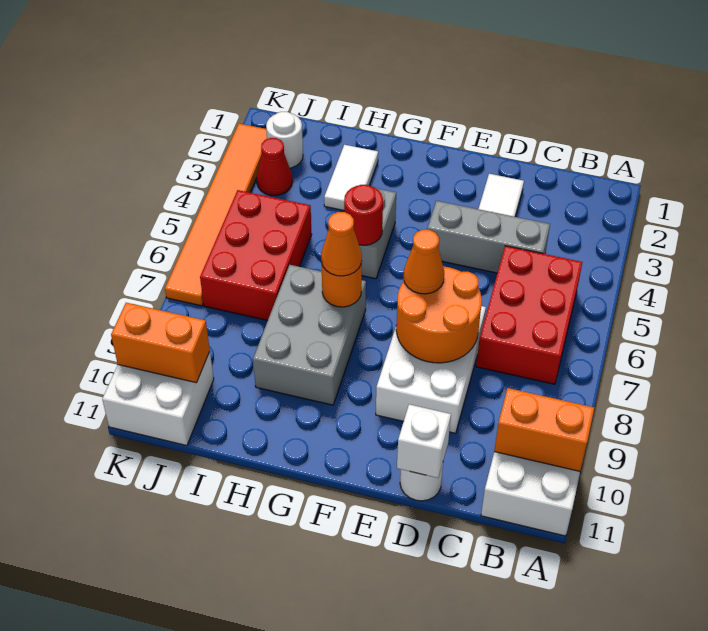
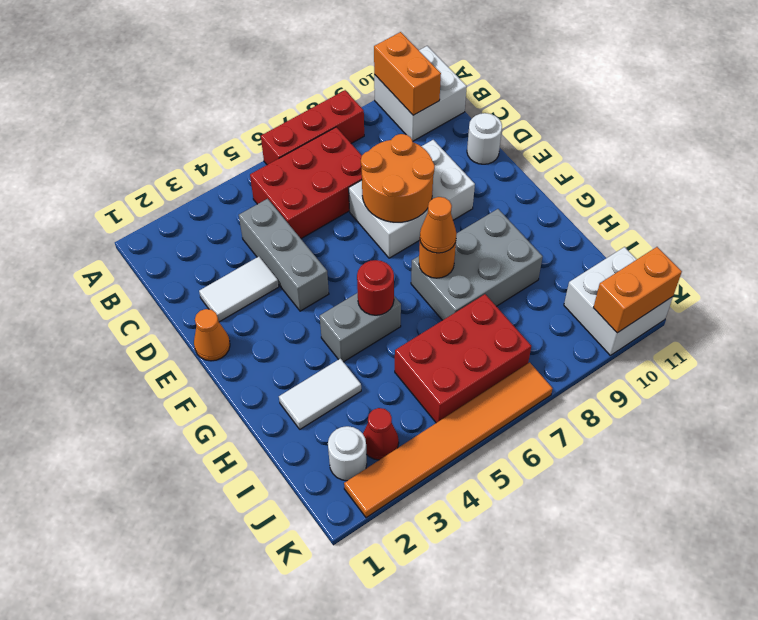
none -> red brick A6:A8 level 1
white brick D11 level 2 -> none
orange cone E7 level 3 -> orange cone E1 level 1
orange brick J10:K10 level 2 -> orange brick K10:K11 level 2

